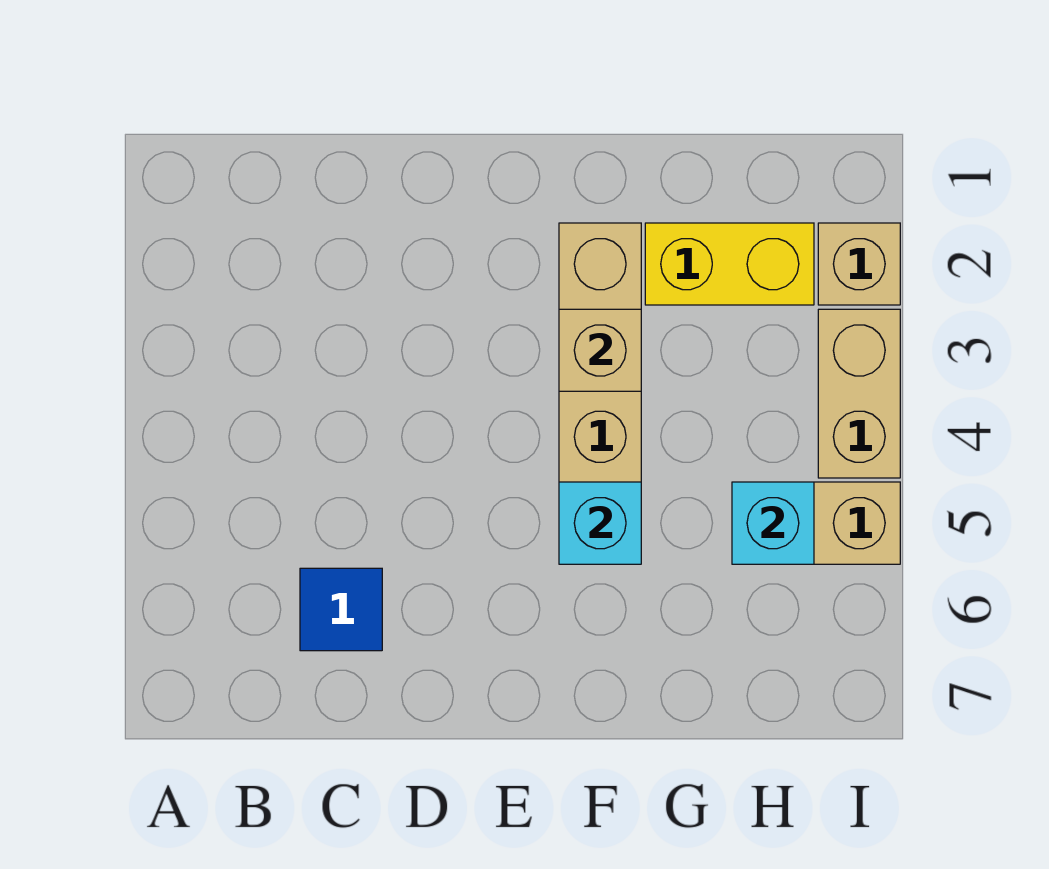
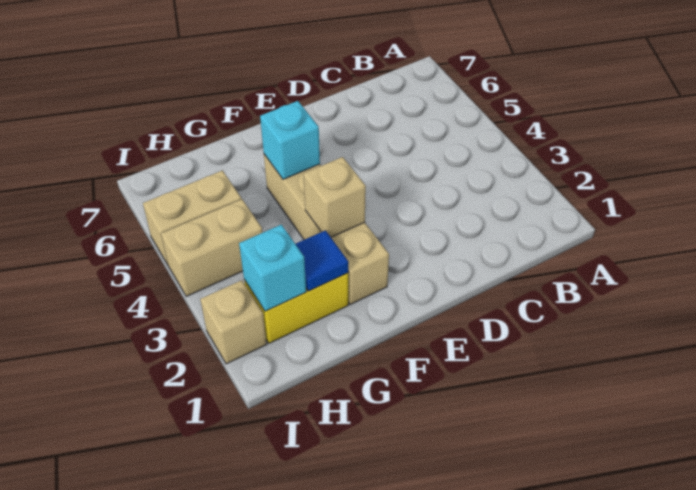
blue tile C6 level 1 -> blue tile G2 level 2
cyan brick H5 level 2 -> cyan brick H2 level 2
tan brick I3:I4 level 1 -> tan brick H4:I4 level 1

